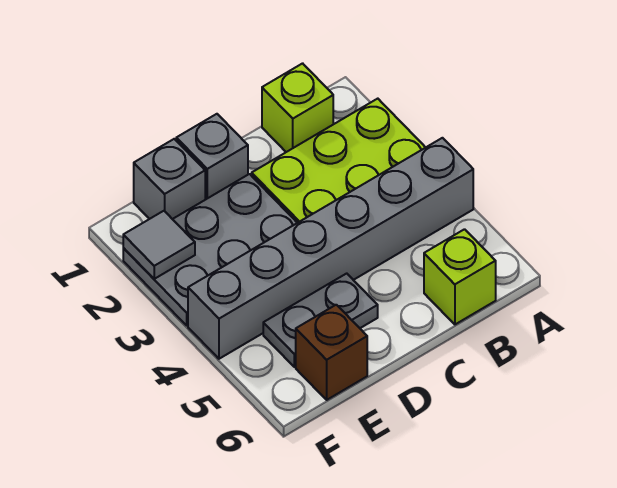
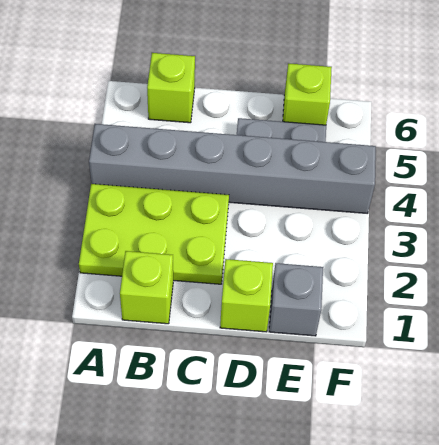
grey brick D1 level 1 -> lime brick D1 level 1
grey plate D2:F3 level 1 -> none
brown brick E6 level 1 -> lime brick E6 level 1
grey tile F2 level 2 -> none

